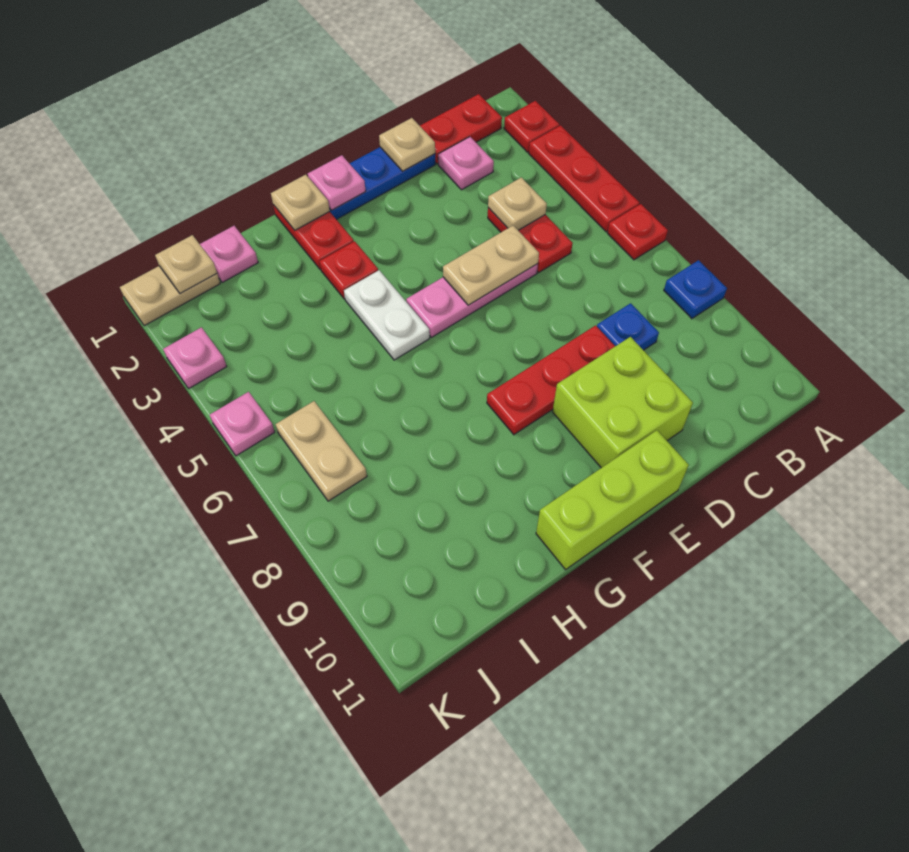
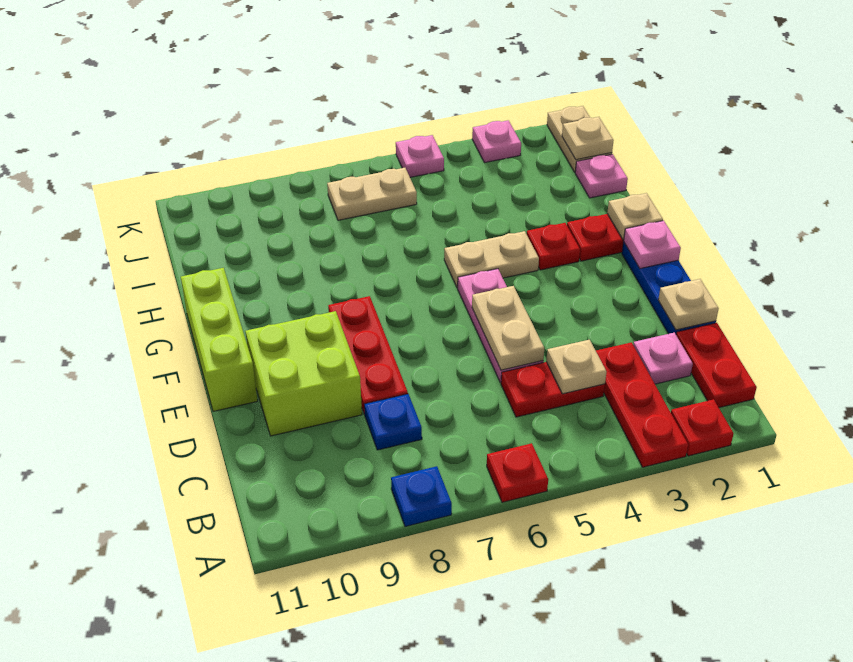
red plate A3:A5 level 1 -> red plate A3:C3 level 1
white plate G4:G5 level 1 -> tan plate G4:G5 level 1

